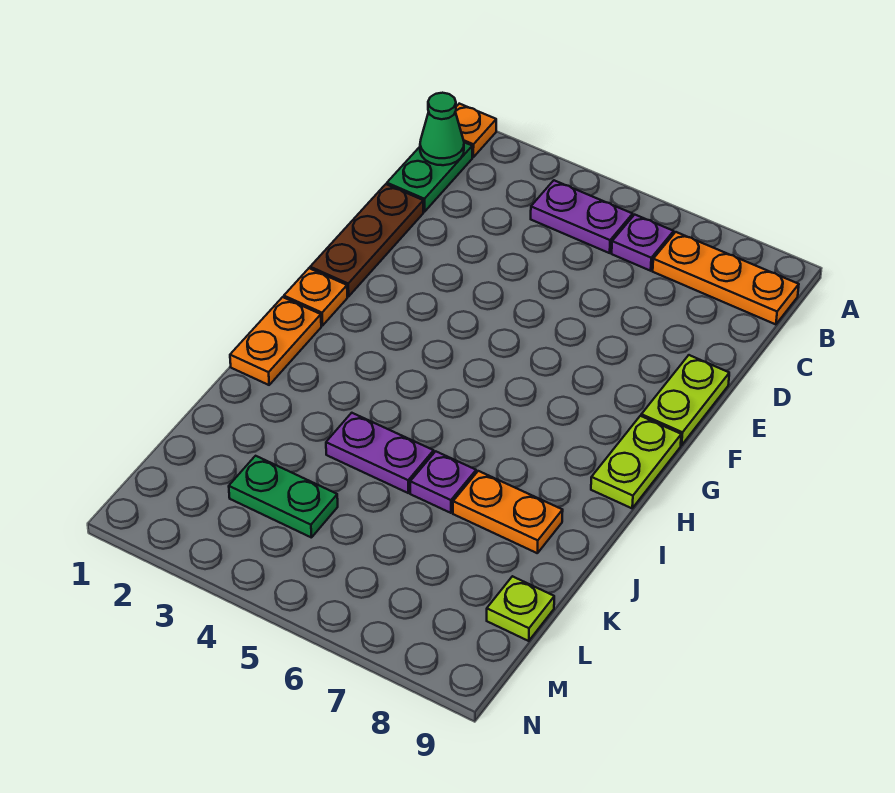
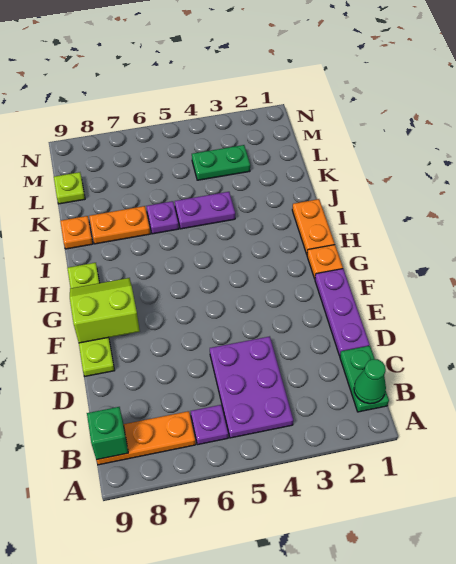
orange plate A1 level 1 -> orange plate J9 level 1
purple plate B4:B5 level 1 -> purple plate B4:D5 level 1
none -> green brick B9 level 2
brown plate D1:F1 level 1 -> purple plate D1:F1 level 1
none -> lime slope F8:G9 level 2 top F

